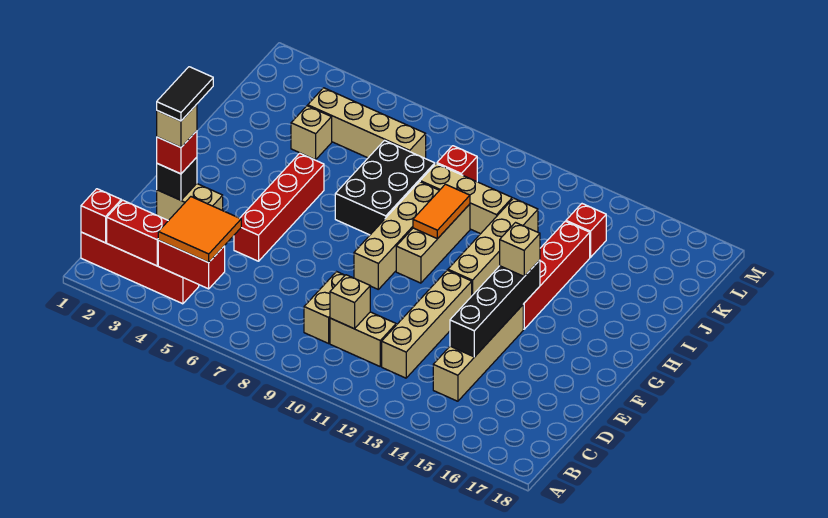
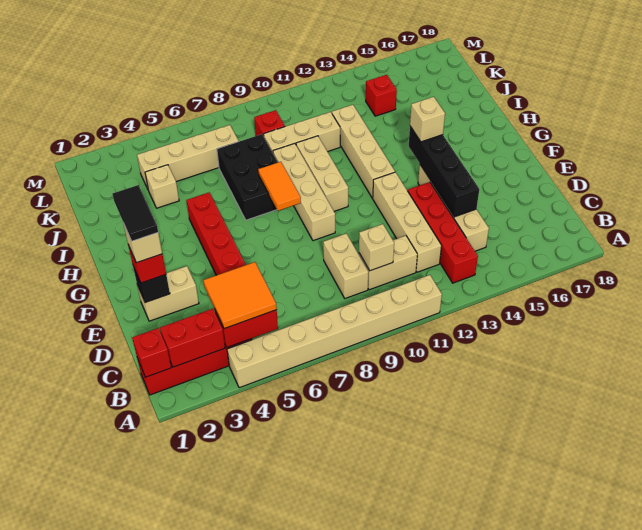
none -> tan brick A4:A11 level 1
red brick G14:J14 level 1 -> red brick B13:E13 level 1
orange tile H10:I10 level 2 -> orange tile G8:H8 level 2

